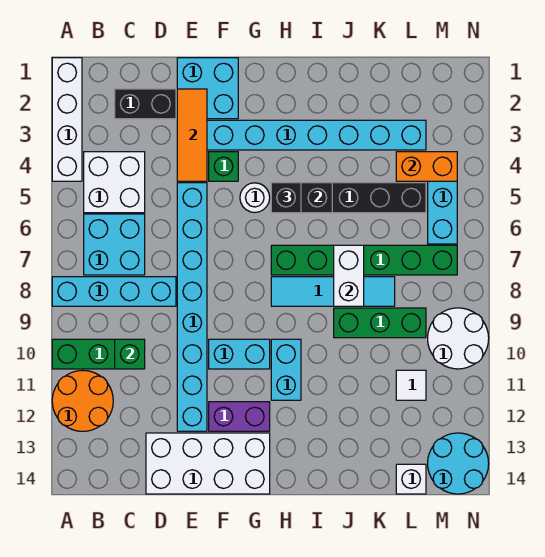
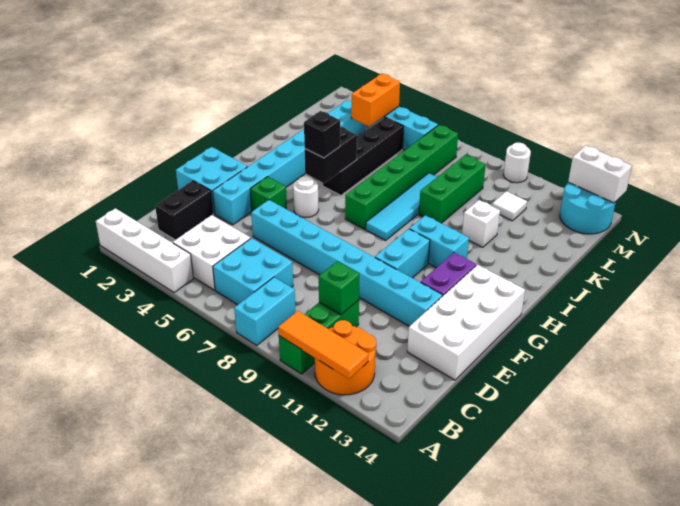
cyan brick A8:D8 level 1 -> cyan brick A8:B8 level 1
orange tile E2:E4 level 2 -> orange tile A10:A12 level 2
white brick J7:J8 level 2 -> white brick N13:N14 level 2
white brick L14 level 1 -> white brick J11 level 1
white round brick M9:N10 level 1 -> white round brick N10 level 1

